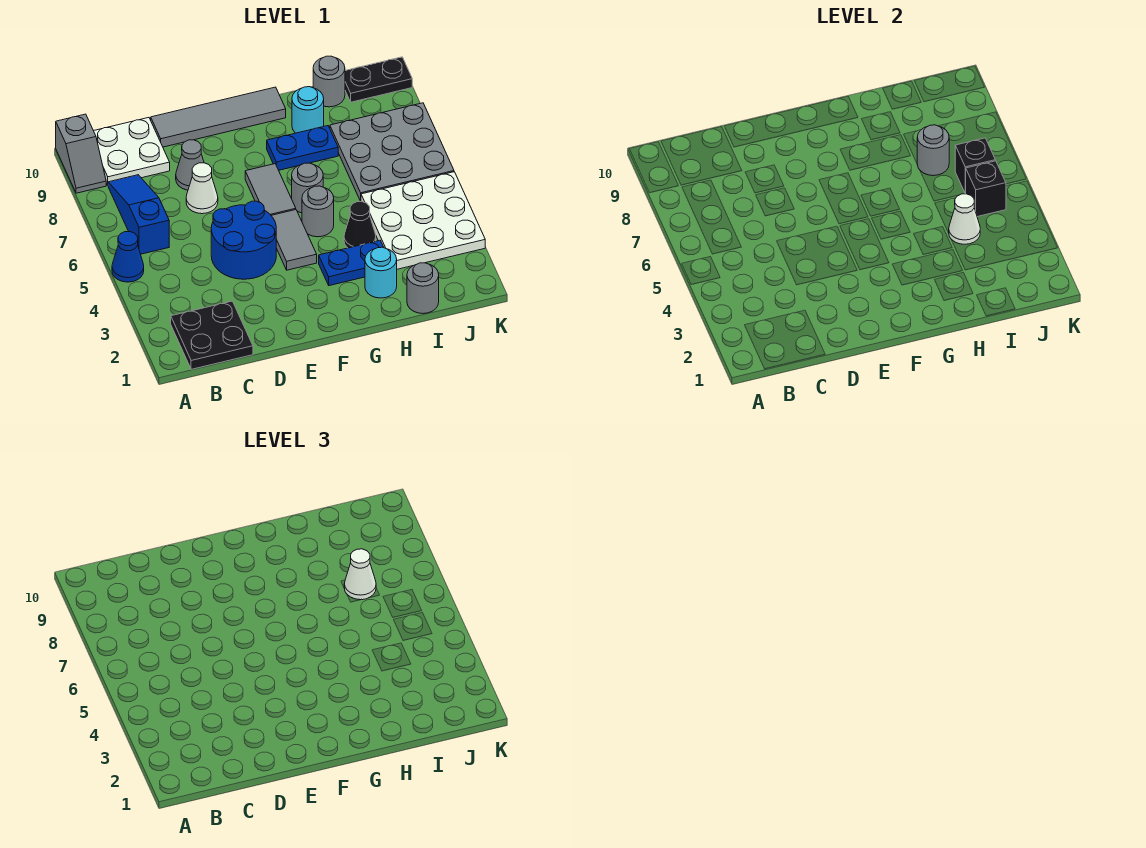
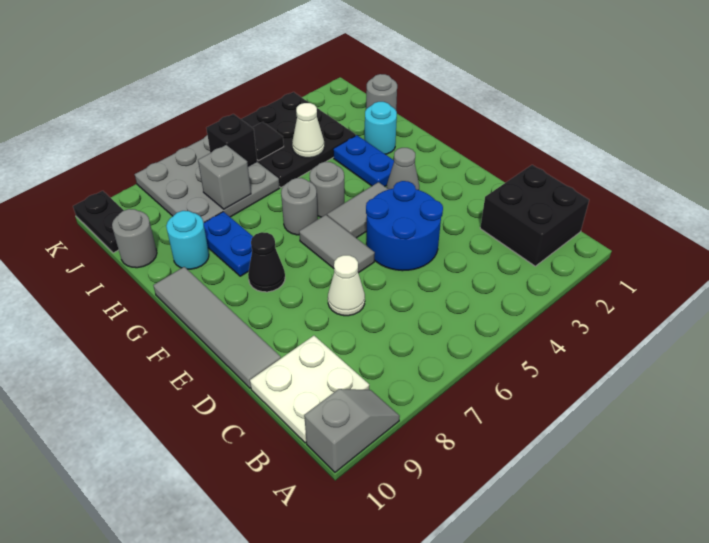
blue cone A5 level 1 -> none
black plate B1:C2 level 1 -> black brick B1:C2 level 1
blue slope B6:B8 level 1 top 6 -> none
grey cone D8 level 1 -> grey cone F3 level 1
grey tile F6:F7 level 1 -> grey tile E6:F6 level 1
black cone H4 level 1 -> black cone F8 level 1
white plate I3:K5 level 1 -> black plate I3:K5 level 1
grey round brick I7 level 2 -> grey brick I7 level 2
white cone I7 level 3 -> none
black brick J5 level 2 -> black tile J5 level 2

